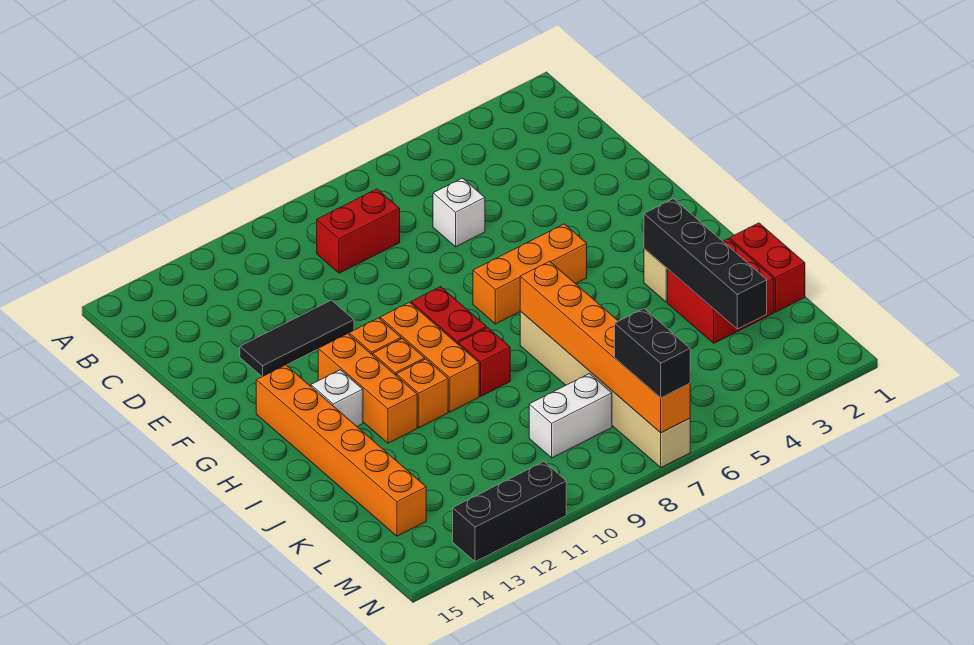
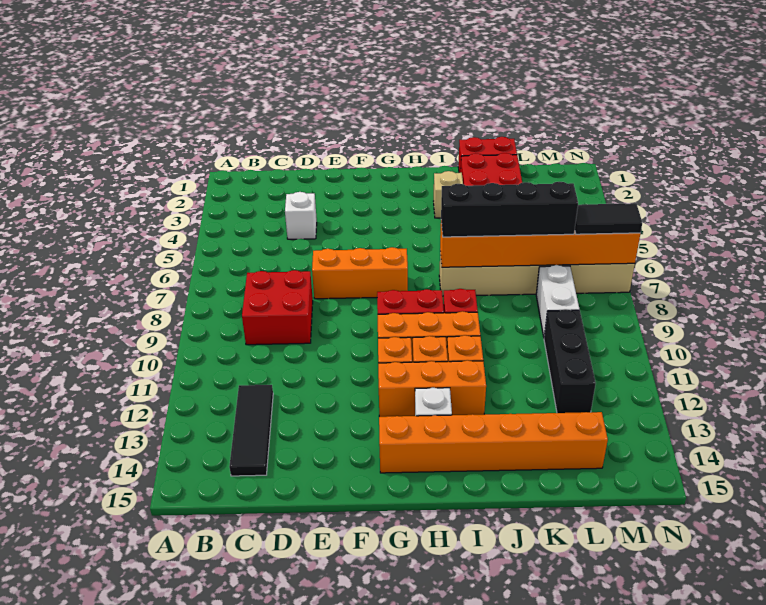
red brick C8:C9 level 1 -> red brick C8:D9 level 1
white brick D6 level 1 -> white brick D4 level 1
black tile E11:E13 level 1 -> black tile C12:C14 level 1
orange brick G5:G7 level 1 -> orange brick E7:G7 level 1
black brick I3:L3 level 2 -> black brick I7:L7 level 3
black brick M7:N7 level 3 -> black tile M7:N7 level 3
black brick N11:N13 level 1 -> black brick L10:L12 level 1

